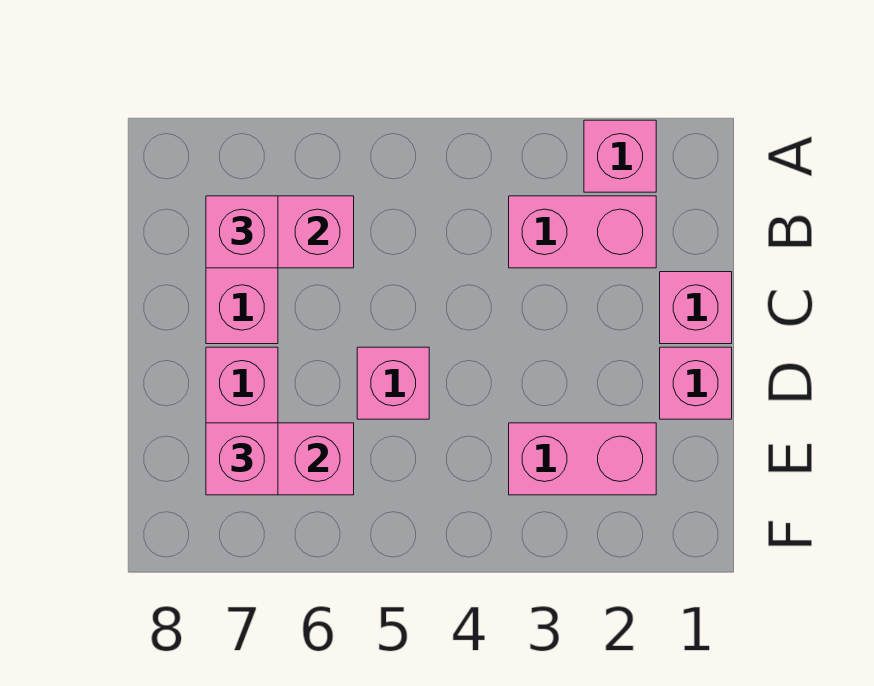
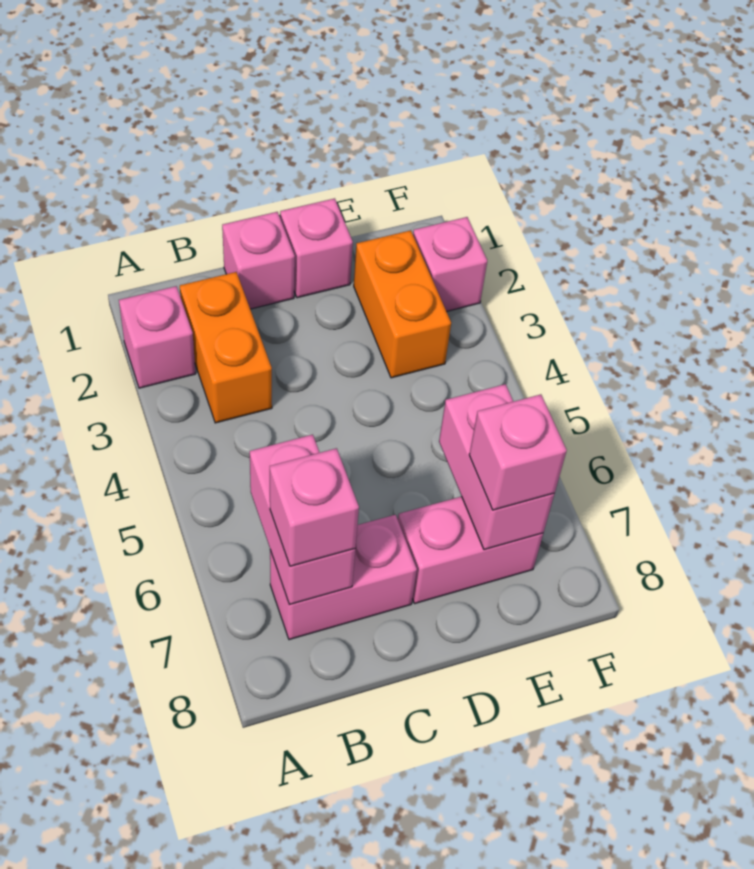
pink brick B2:B3 level 1 -> orange brick B2:B3 level 1
pink brick D5 level 1 -> pink brick F2 level 1
pink brick E2:E3 level 1 -> orange brick E2:E3 level 1

